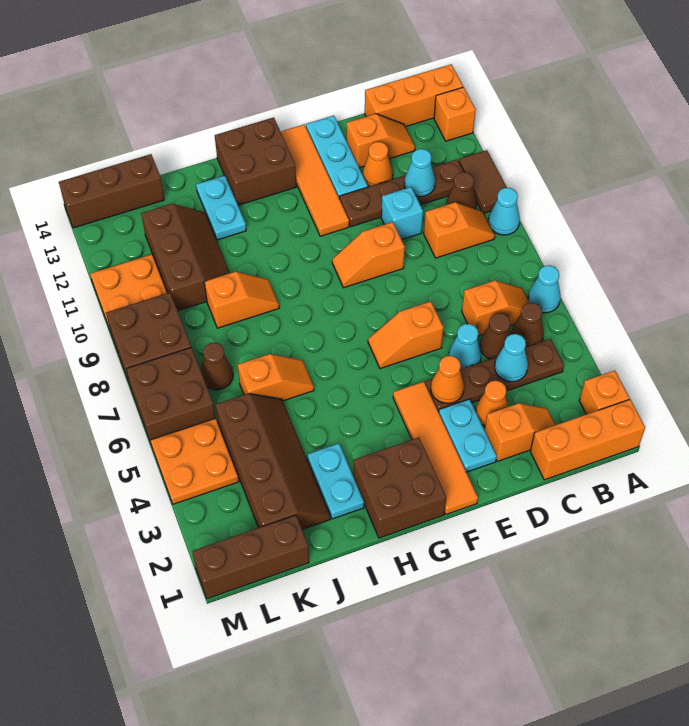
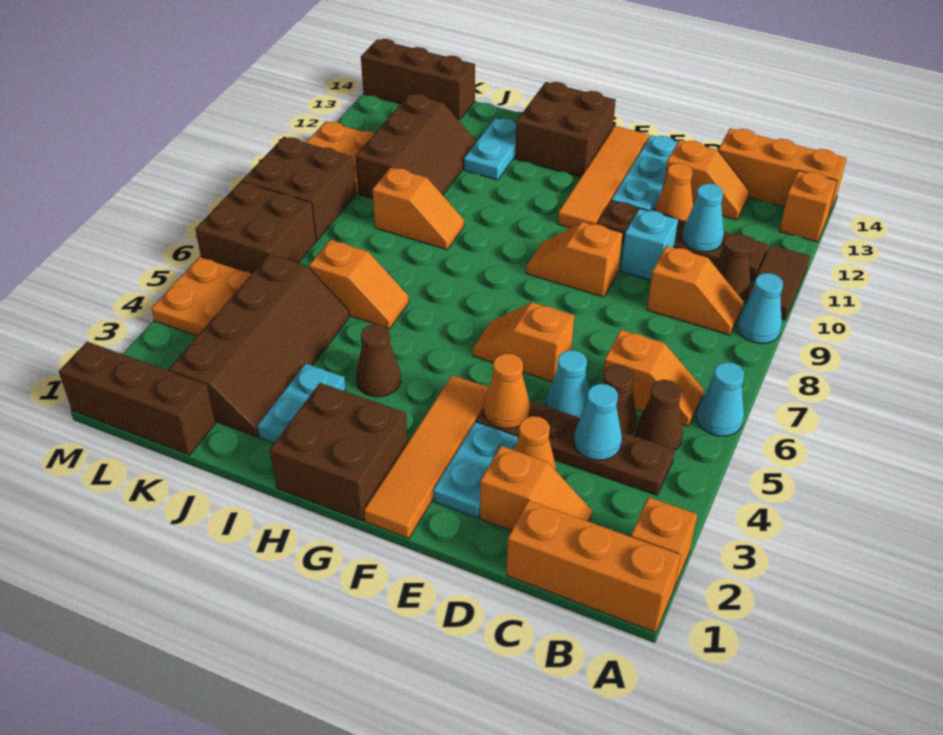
brown cone K7 level 1 -> brown cone H4 level 1

